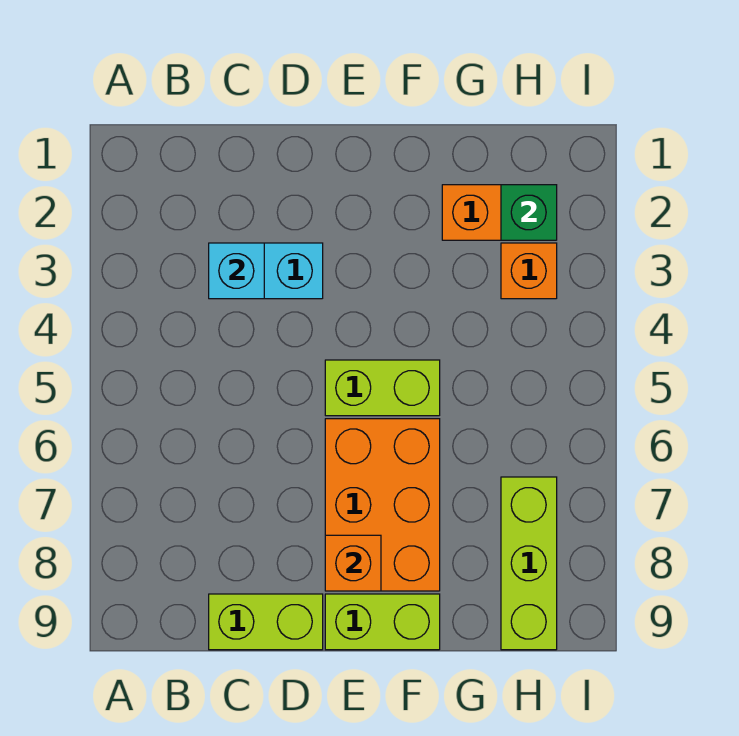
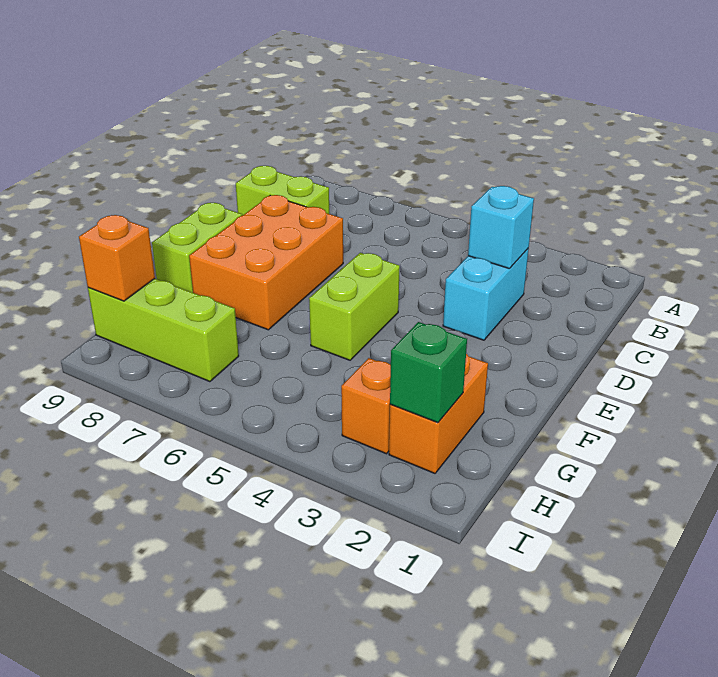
lime brick C9:D9 level 1 -> lime brick C8:C9 level 1
orange brick E6:F8 level 1 -> orange brick D7:F8 level 1
orange brick E8 level 2 -> orange brick H9 level 2

